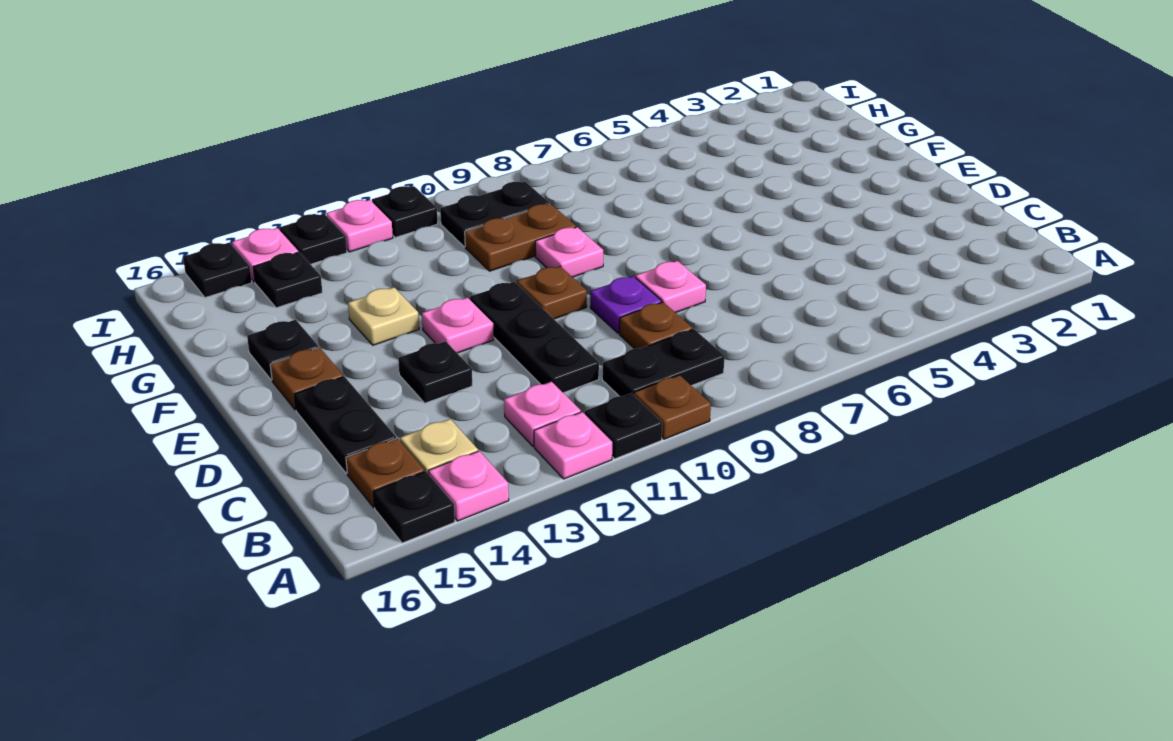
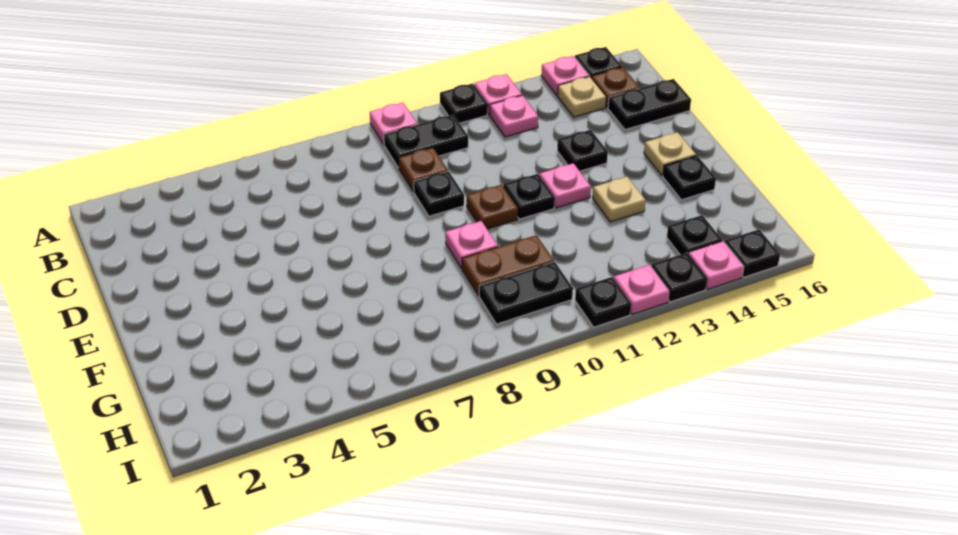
brown plate A10 level 1 -> none
black plate C11:E11 level 1 -> black plate E11 level 1
black plate C15:D15 level 1 -> black plate C15:C16 level 1
pink plate D8 level 1 -> pink plate A9 level 1
purple plate D9 level 1 -> black plate D9 level 1
brown plate E15 level 1 -> tan plate E15 level 1

